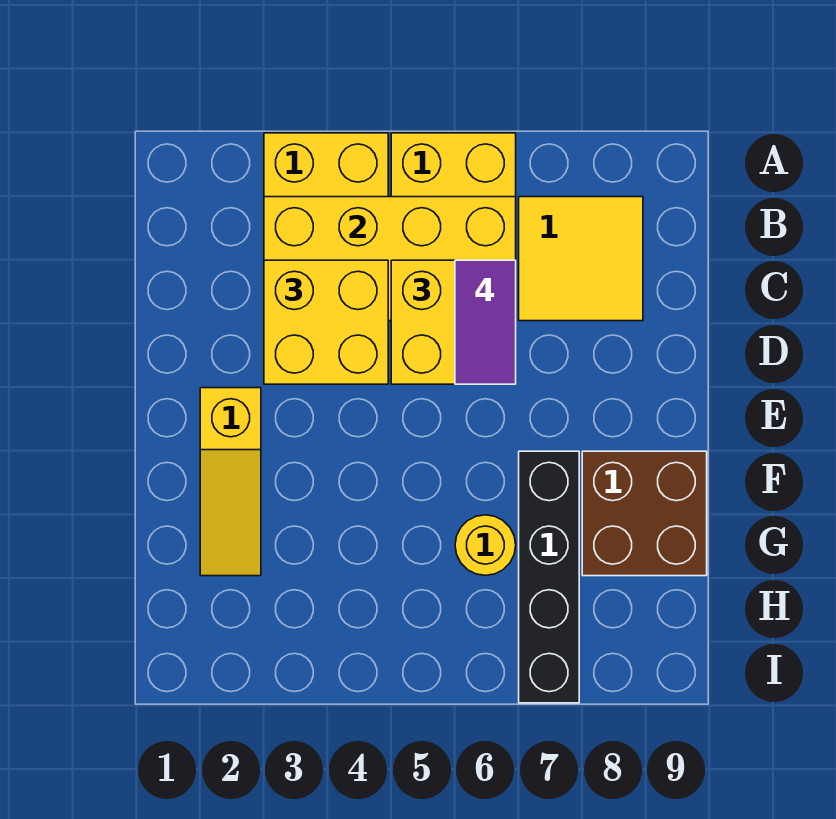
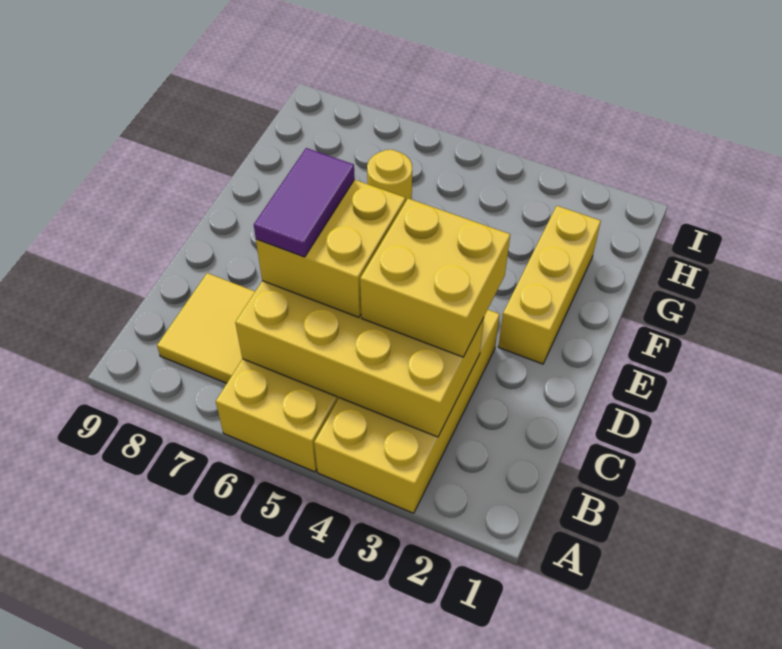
yellow slope E2:G2 level 1 top E -> yellow brick E2:G2 level 1
black brick F7:I7 level 1 -> none
brown brick F8:G9 level 1 -> none

